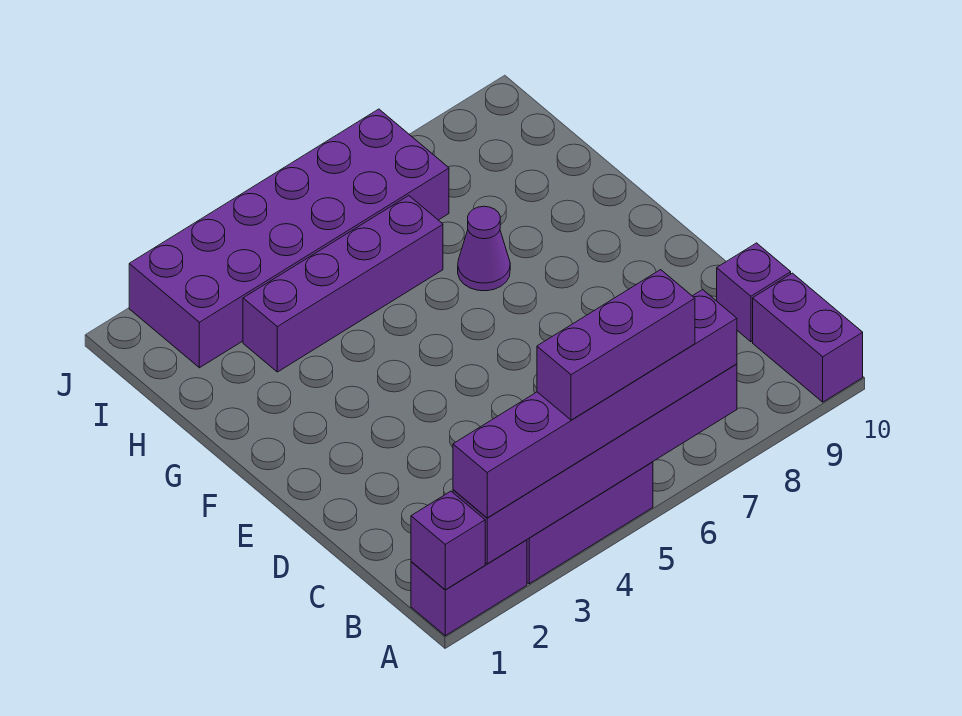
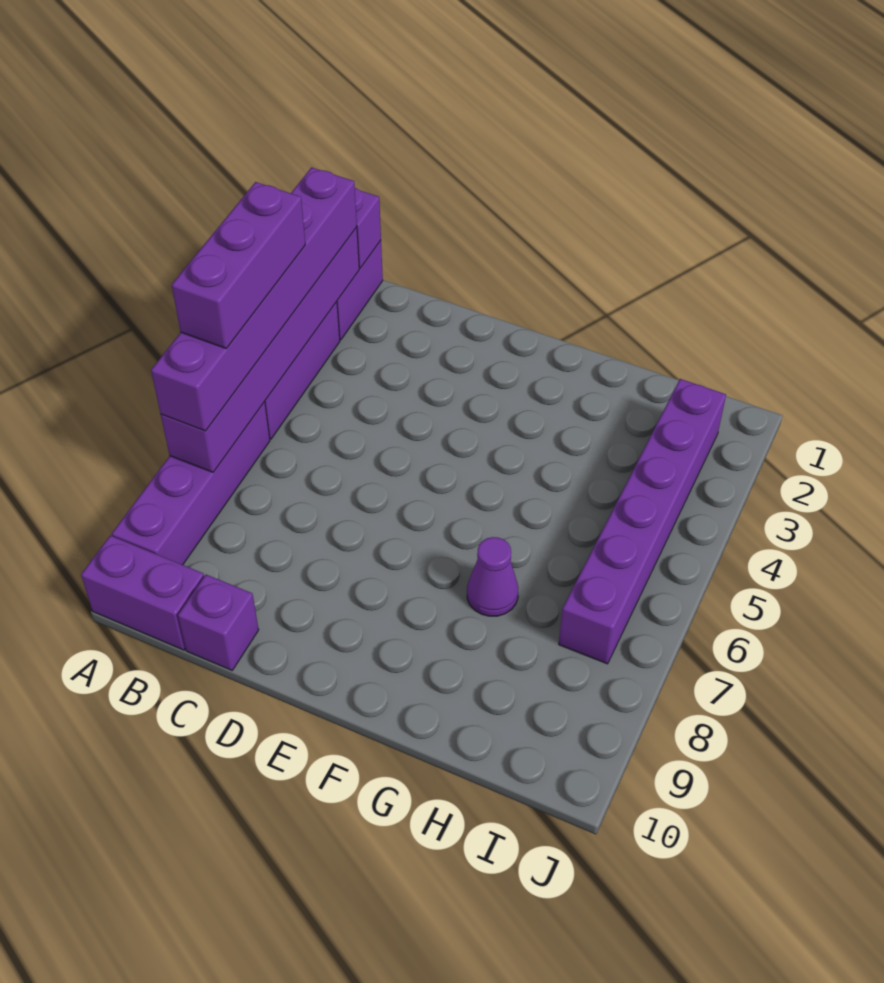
purple brick H3:H6 level 1 -> purple brick A6:A9 level 1
purple brick I2:J7 level 1 -> purple brick I2:I7 level 1

